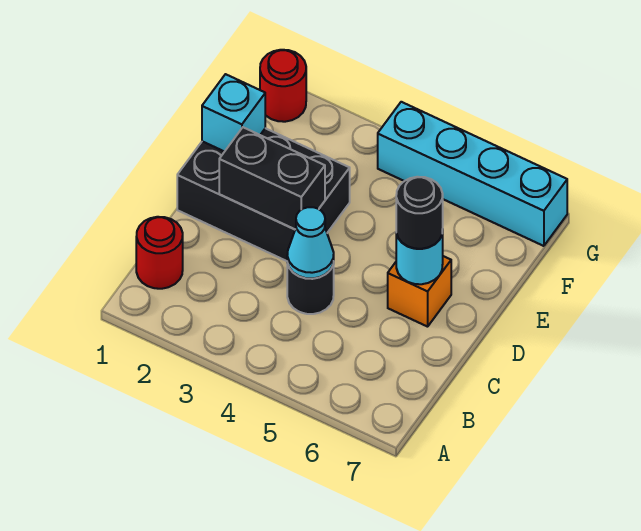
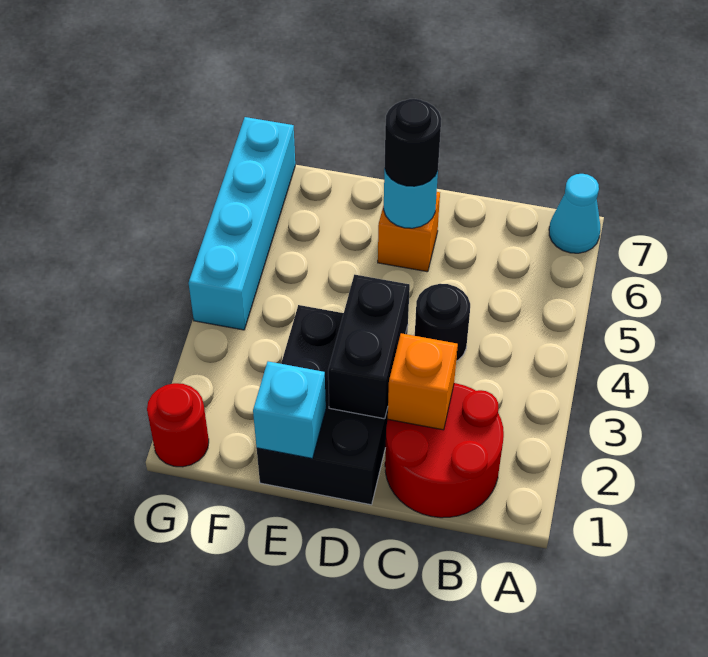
red round brick B1 level 1 -> red round brick B1:C2 level 1
none -> orange brick C2 level 2
cyan cone C4 level 2 -> cyan cone A7 level 1

